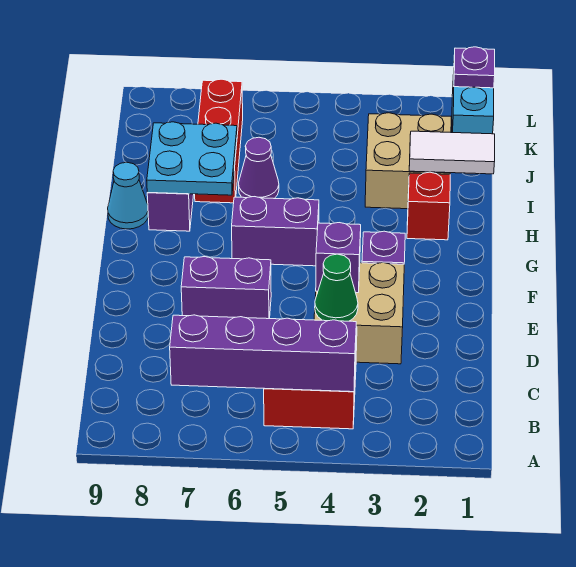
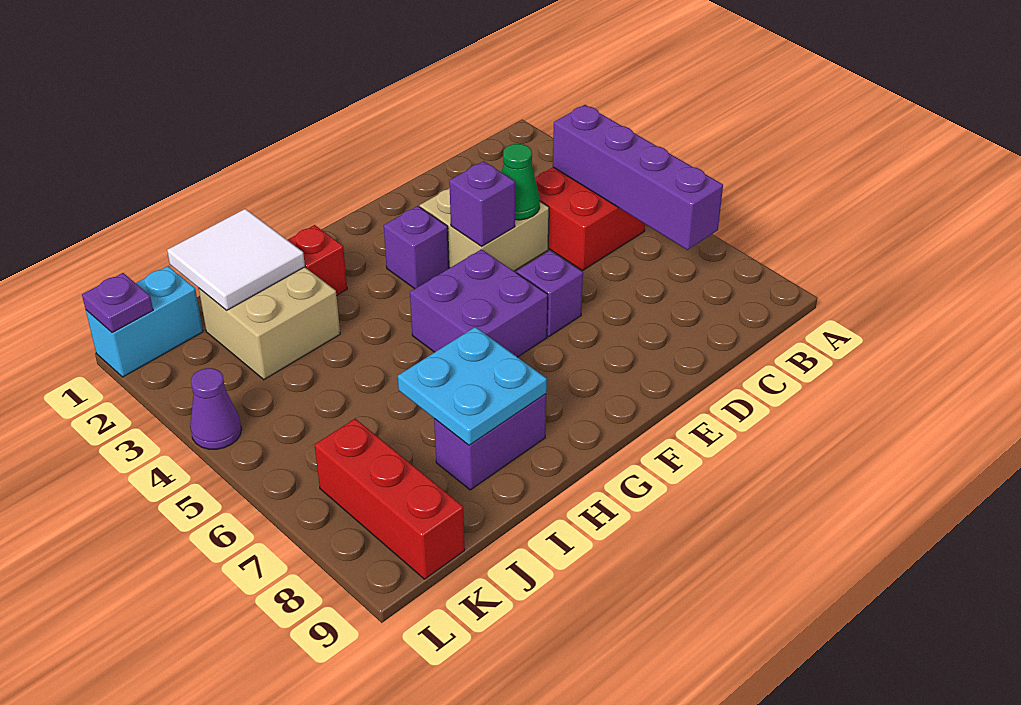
purple brick E6:E7 level 1 -> purple brick E6 level 1
purple brick G5:G6 level 1 -> purple brick F5:G6 level 1
cyan cone H9 level 1 -> none
white tile I1:I2 level 2 -> white tile I1:J2 level 2
purple cone I6 level 1 -> purple cone L4 level 1
red brick I7:K7 level 1 -> red brick K7:K9 level 1

